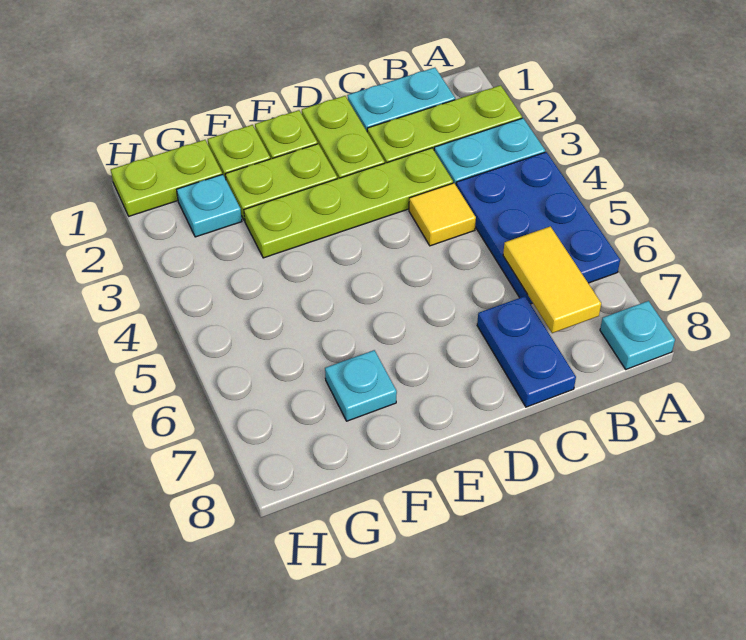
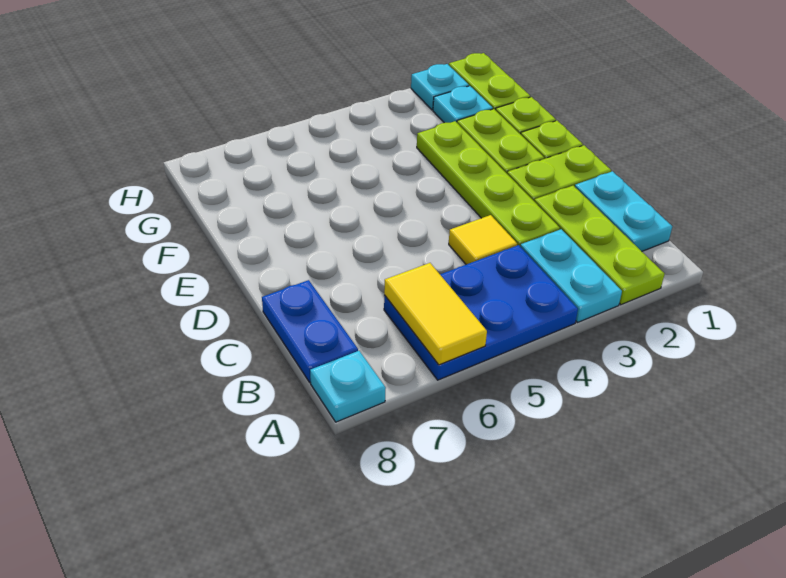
yellow tile B6:B7 level 2 -> yellow tile A6:B6 level 2
blue plate C7:C8 level 1 -> blue plate B8:C8 level 1
cyan plate F7 level 1 -> cyan plate H2 level 1

